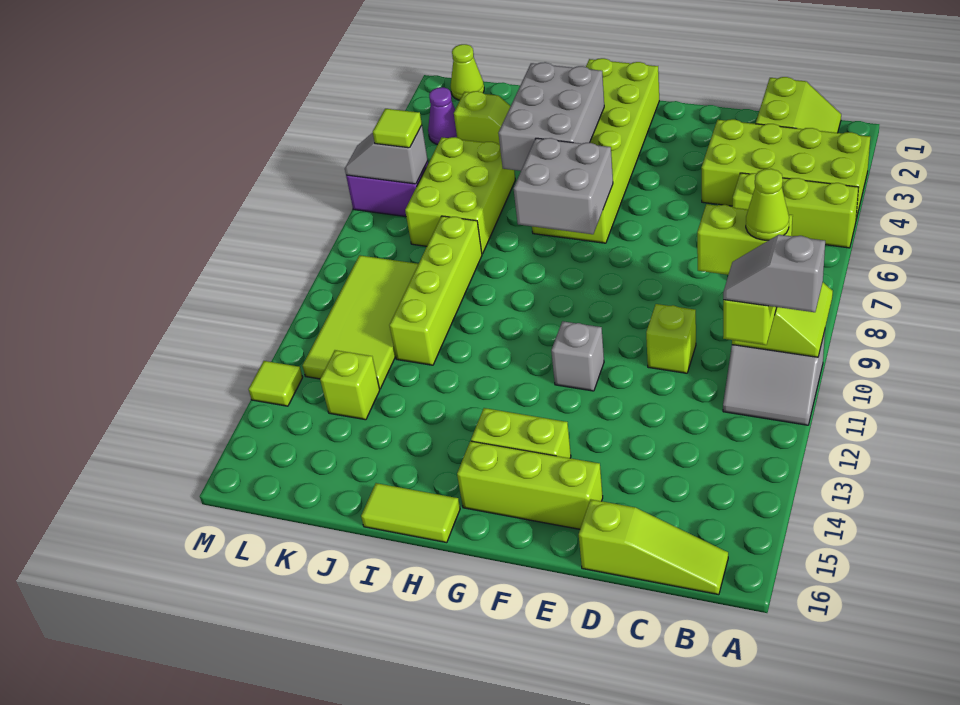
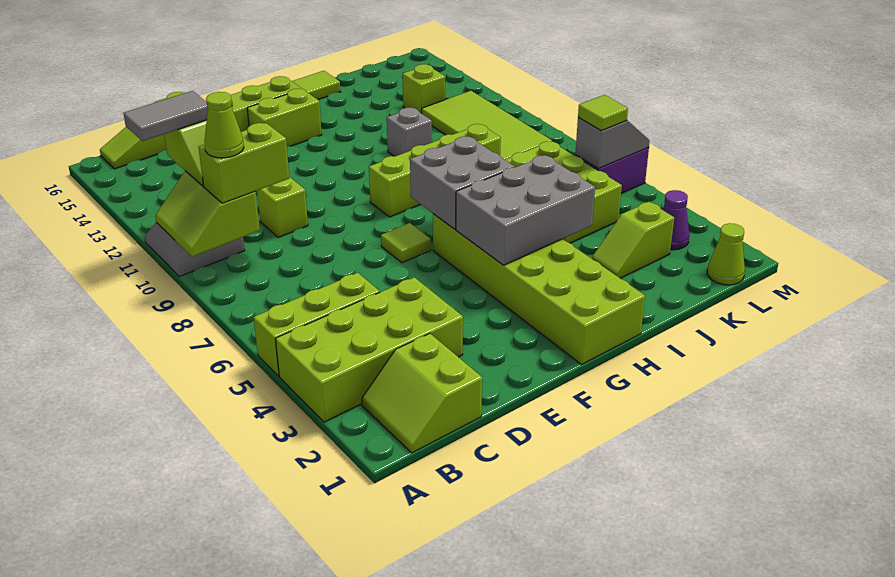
grey slope A11:B11 level 4 top A -> grey tile A11:B11 level 4
grey brick F11 level 1 -> grey brick I11 level 1
grey brick H3:I5 level 2 -> grey brick G4:I5 level 2
lime brick J8:J11 level 1 -> lime brick G9:J9 level 1
lime tile M13 level 1 -> lime tile F7 level 1

